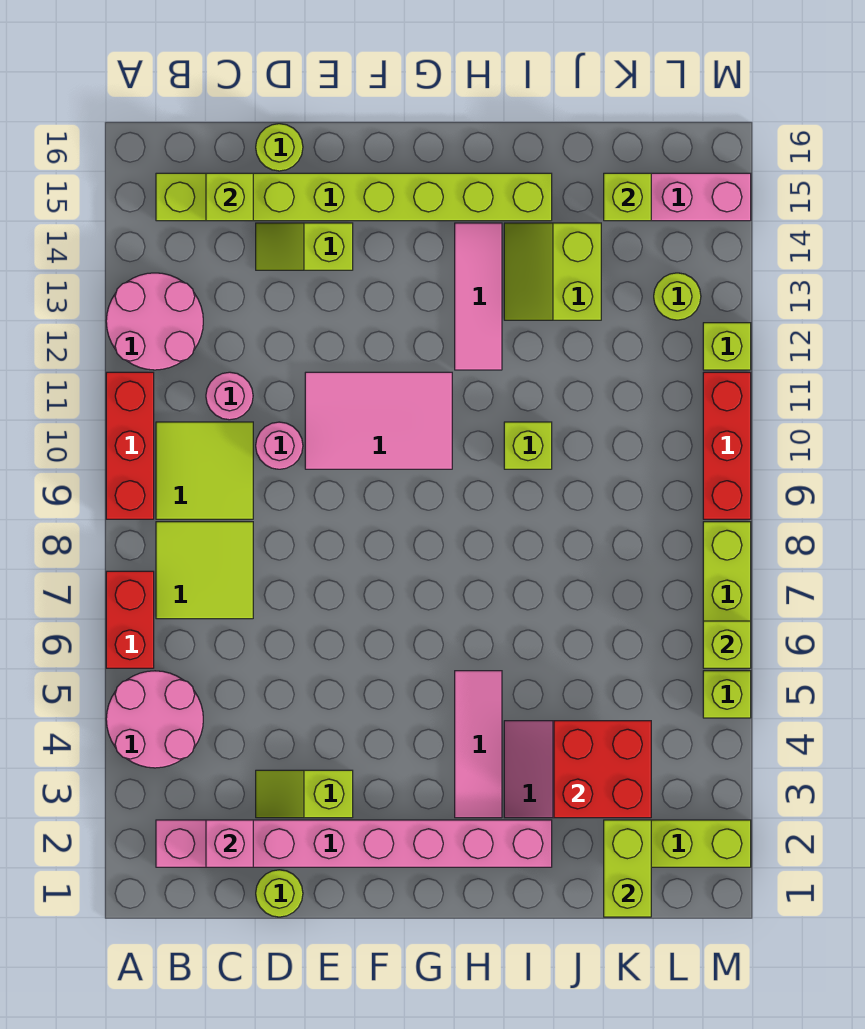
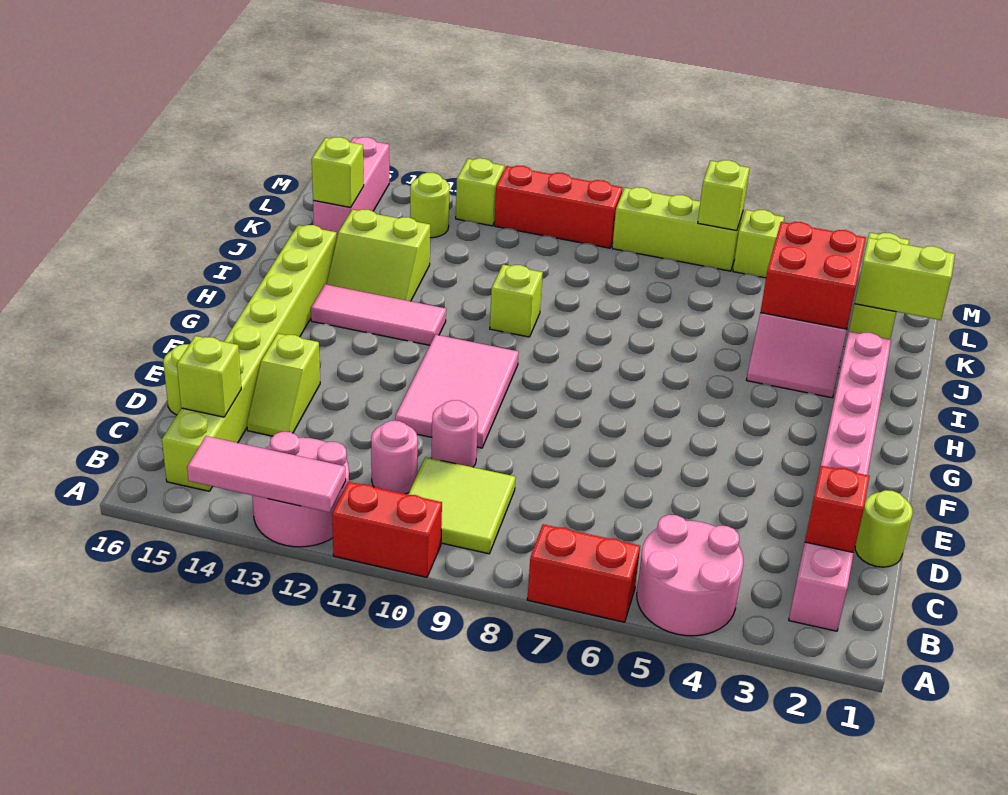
red brick A9:A11 level 1 -> red brick A10:A11 level 1
lime tile B7:C8 level 1 -> none
pink brick C2 level 2 -> red brick C2 level 2
lime slope D3:E3 level 1 top E -> none
pink tile H3:H5 level 1 -> pink tile A12:A14 level 2

